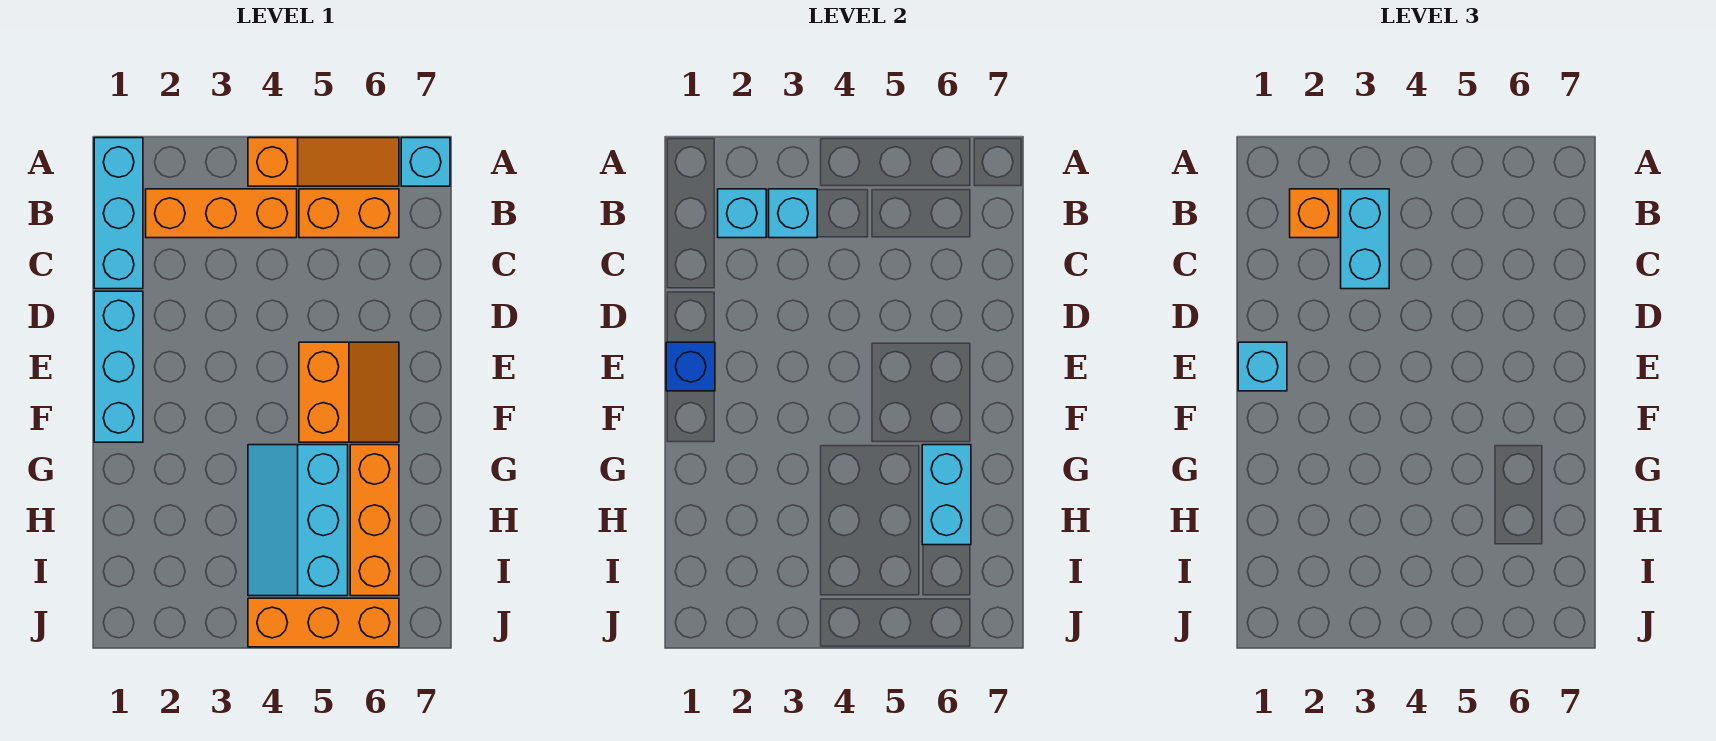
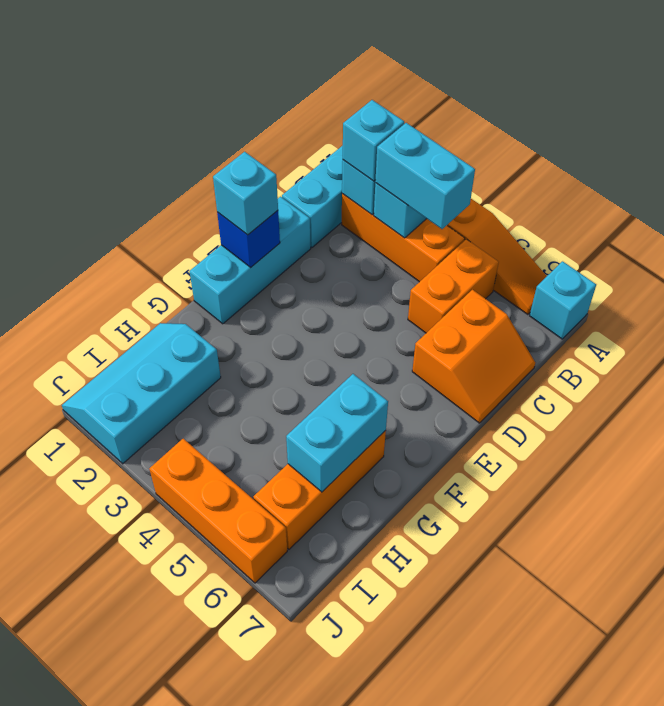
orange brick B2 level 3 -> cyan brick B2 level 3
cyan brick B3:C3 level 3 -> cyan brick B3:B4 level 3
orange brick B5:B6 level 1 -> orange brick B5:C5 level 1
orange slope E5:F6 level 1 top 5 -> orange slope C6:D7 level 1 top 6
cyan slope G4:I5 level 1 top 5 -> cyan slope H1:J2 level 1 top 2

